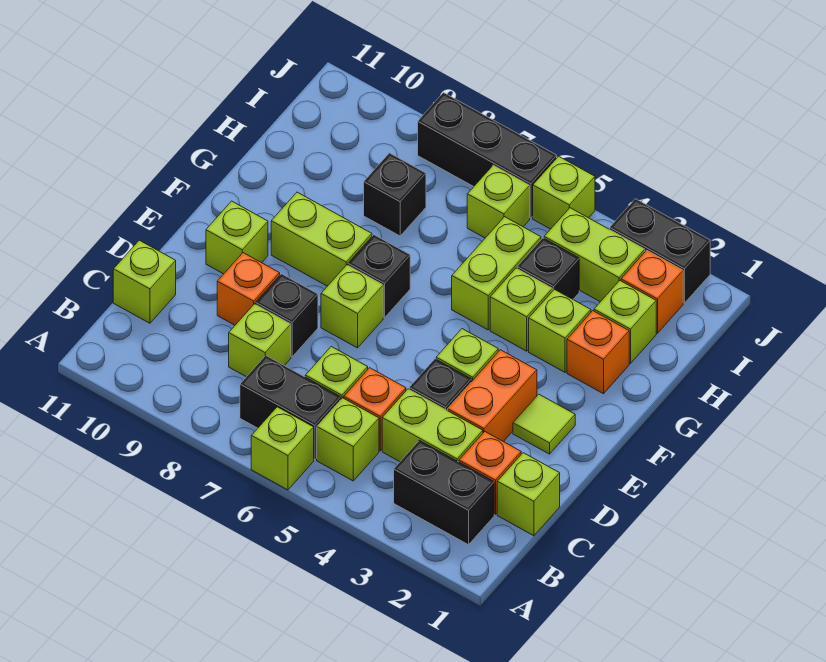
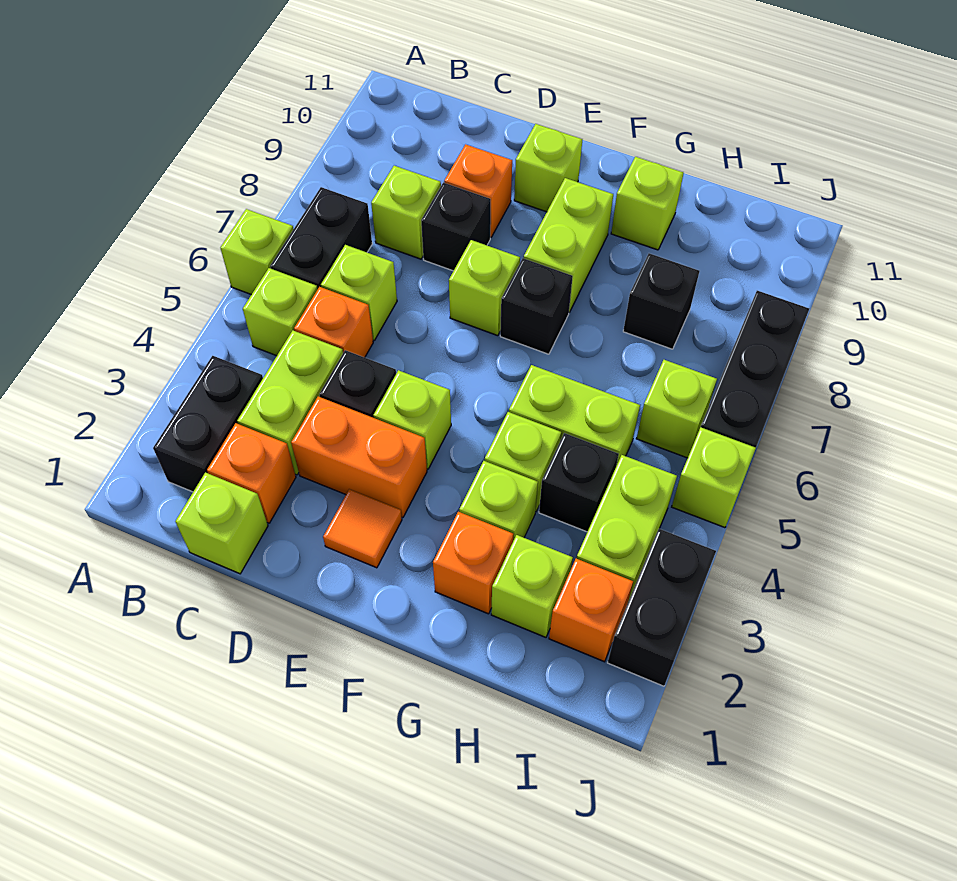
lime brick C11 level 1 -> lime brick G10 level 1
lime tile E2 level 1 -> orange tile E2 level 1

